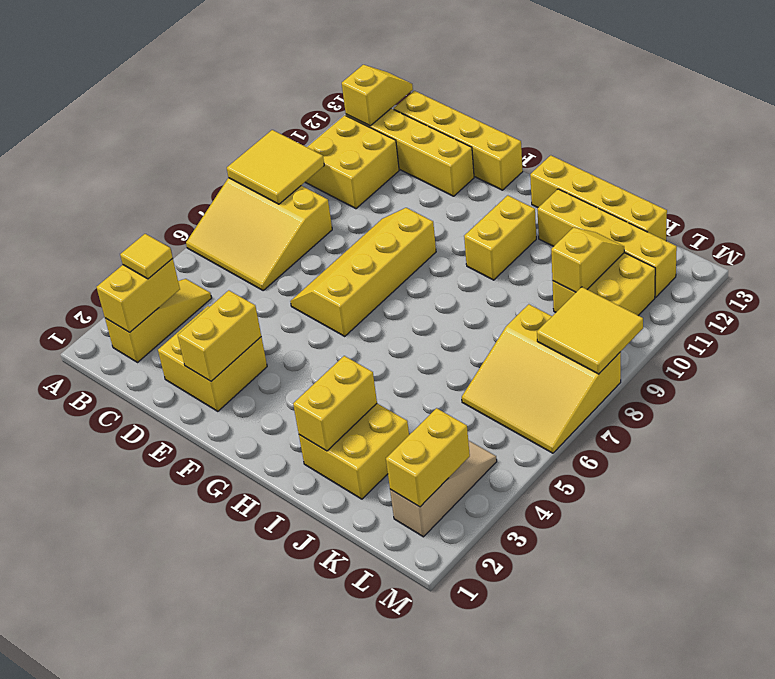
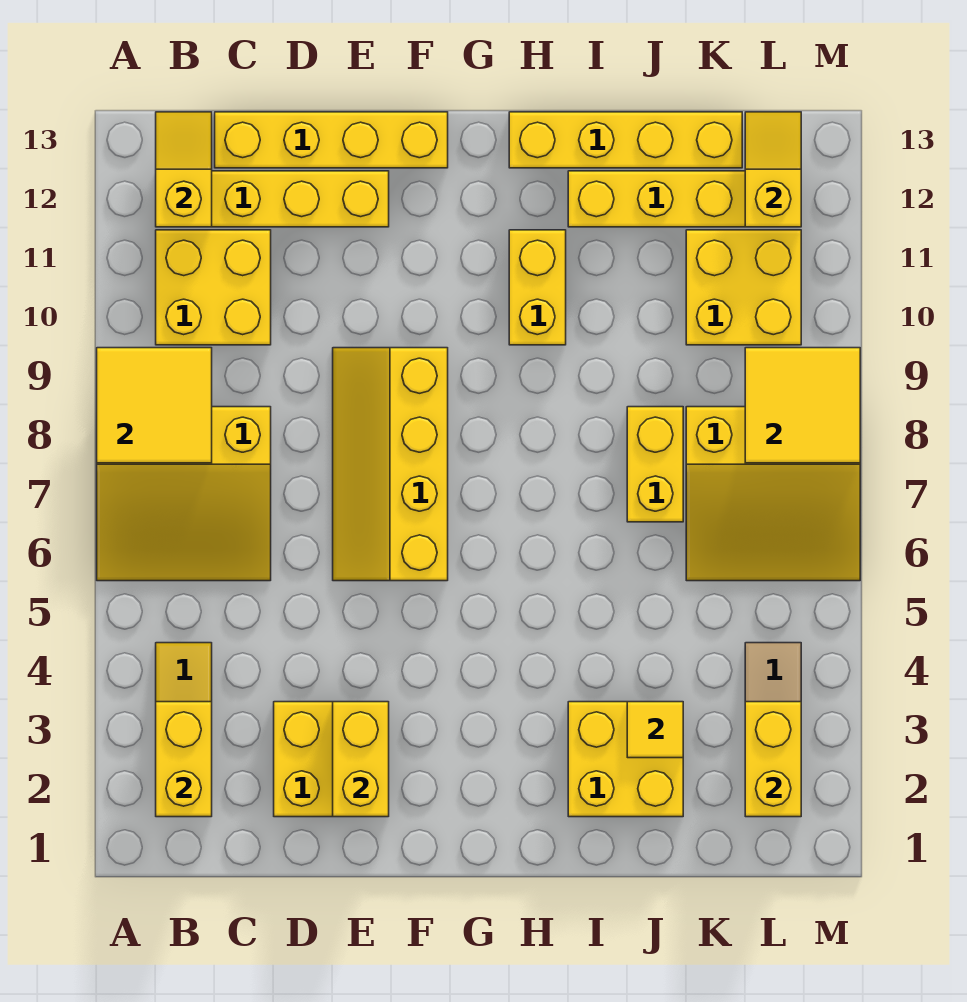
yellow tile B3 level 3 -> yellow tile J3 level 2
yellow brick I2:I3 level 2 -> yellow brick J7:J8 level 1
yellow slope K10:K11 level 2 top 10 -> yellow slope L12:L13 level 2 top 12

